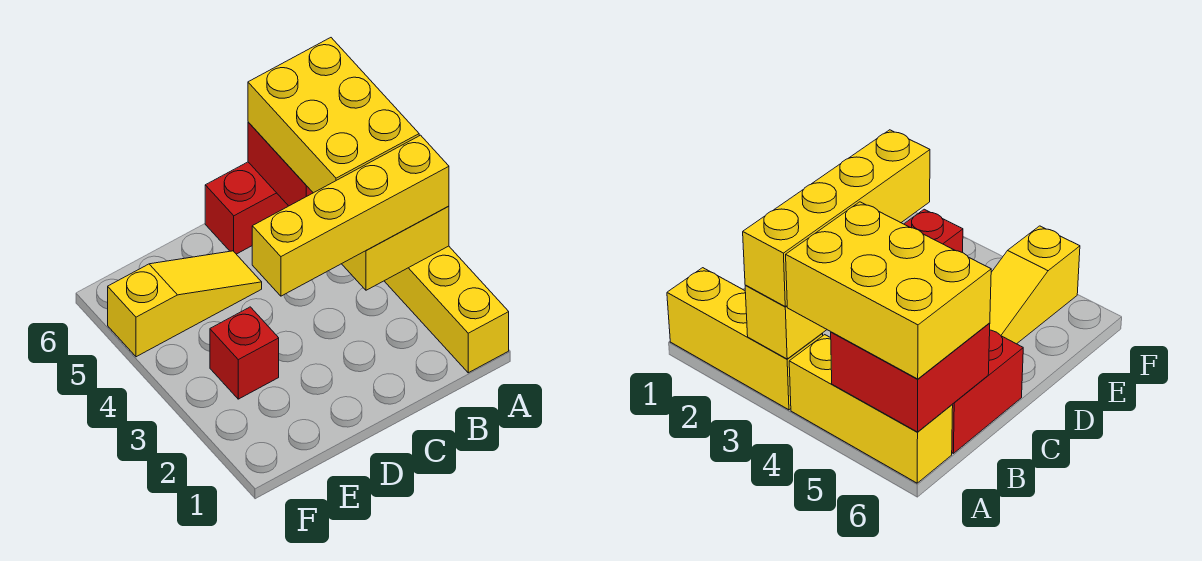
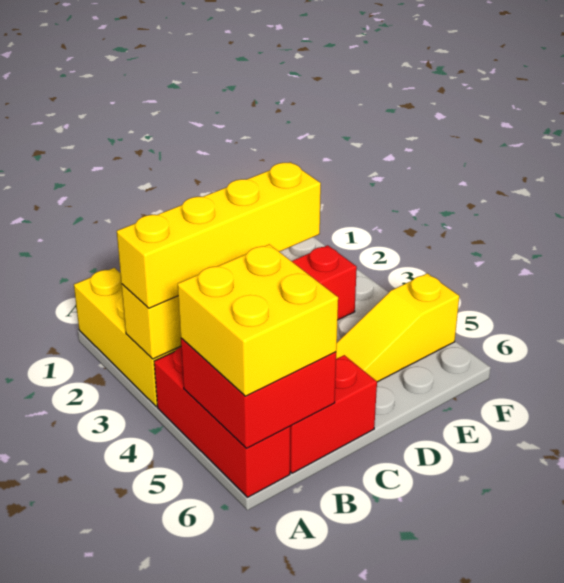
yellow brick A4:A6 level 1 -> red brick A4:A6 level 1
yellow brick A4:B6 level 3 -> yellow brick A5:B6 level 3

